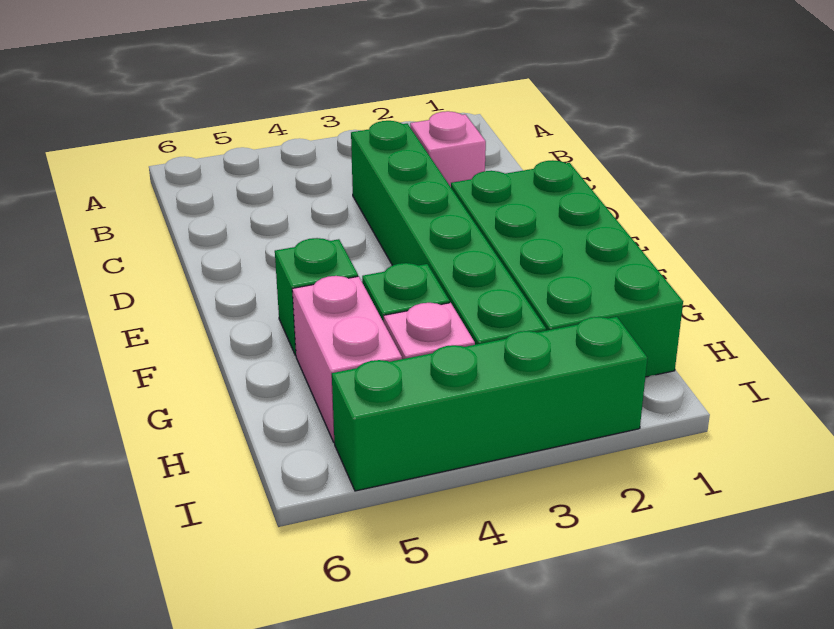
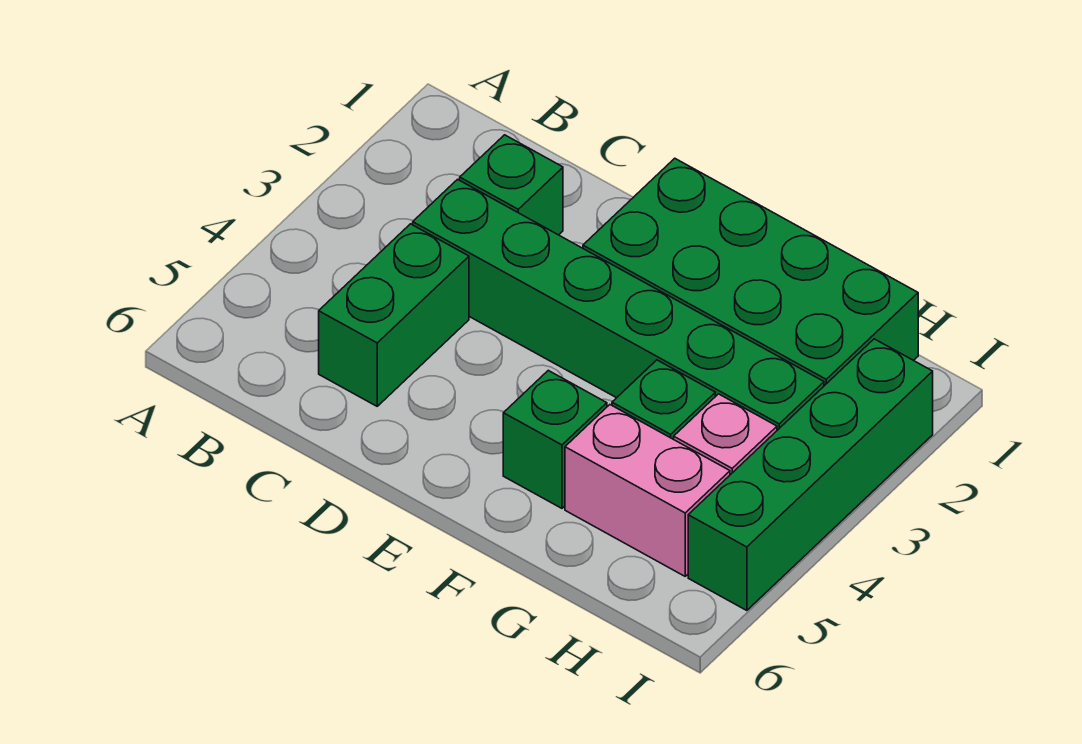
pink brick C2 level 1 -> green brick C2 level 1
none -> green brick C4:C5 level 1

